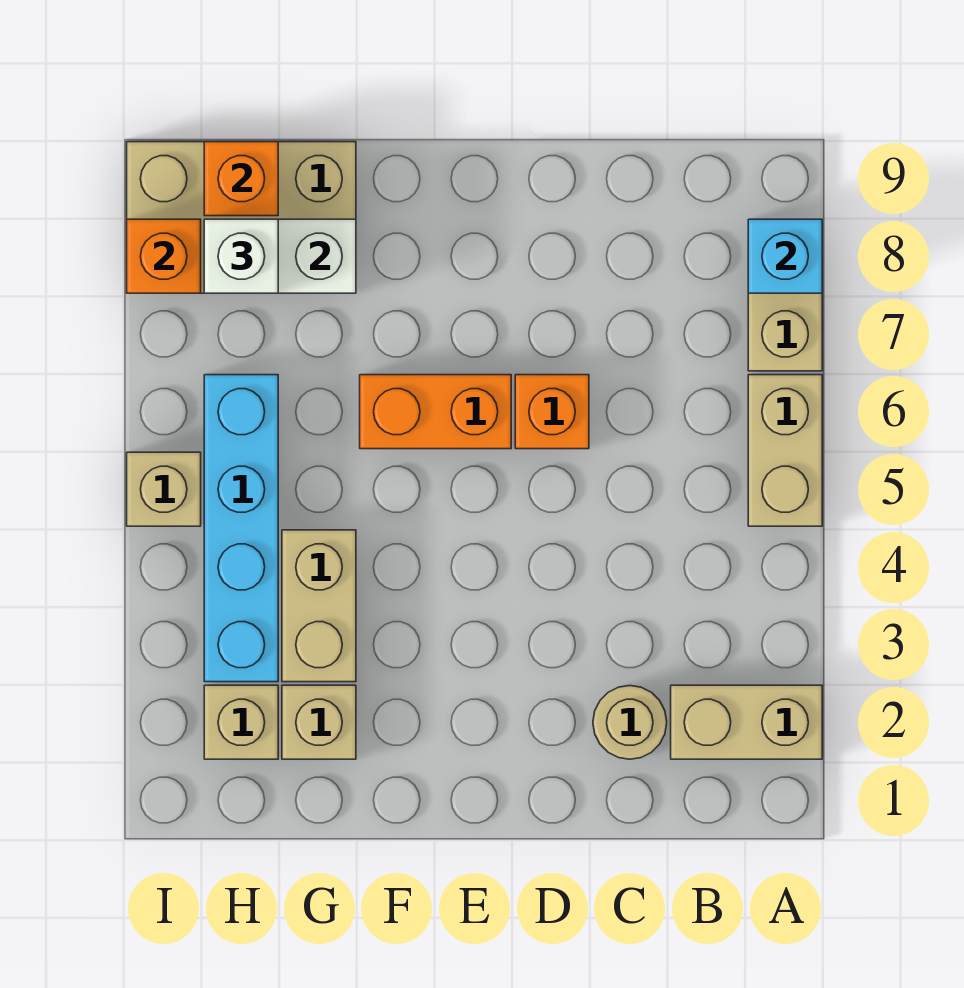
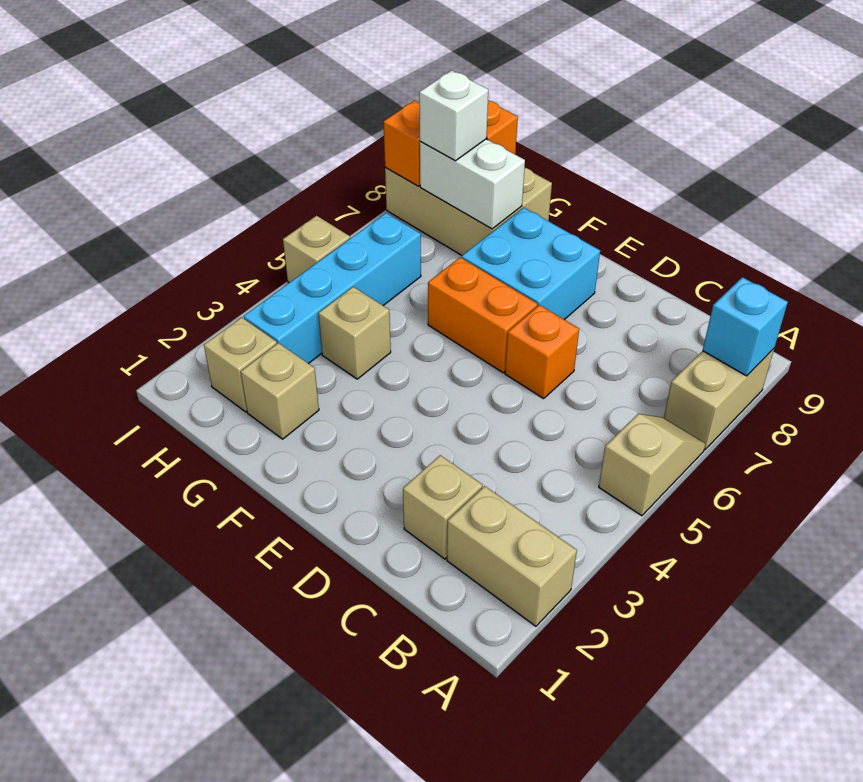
tan brick A5:A6 level 1 -> tan slope A5:A6 level 1 top 5
tan round brick C2 level 1 -> tan brick C2 level 1
none -> cyan brick E7:F8 level 1
tan brick G3:G4 level 1 -> tan brick G4 level 1

